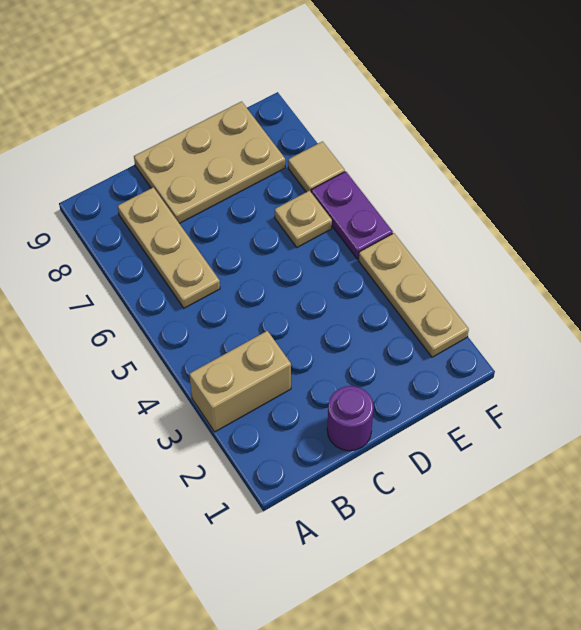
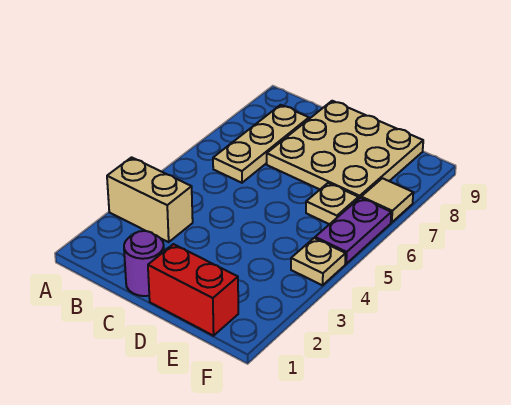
tan plate C8:E9 level 1 -> tan plate C7:E9 level 1
none -> red brick D1:E1 level 1
tan plate F2:F4 level 1 -> tan plate F4 level 1

